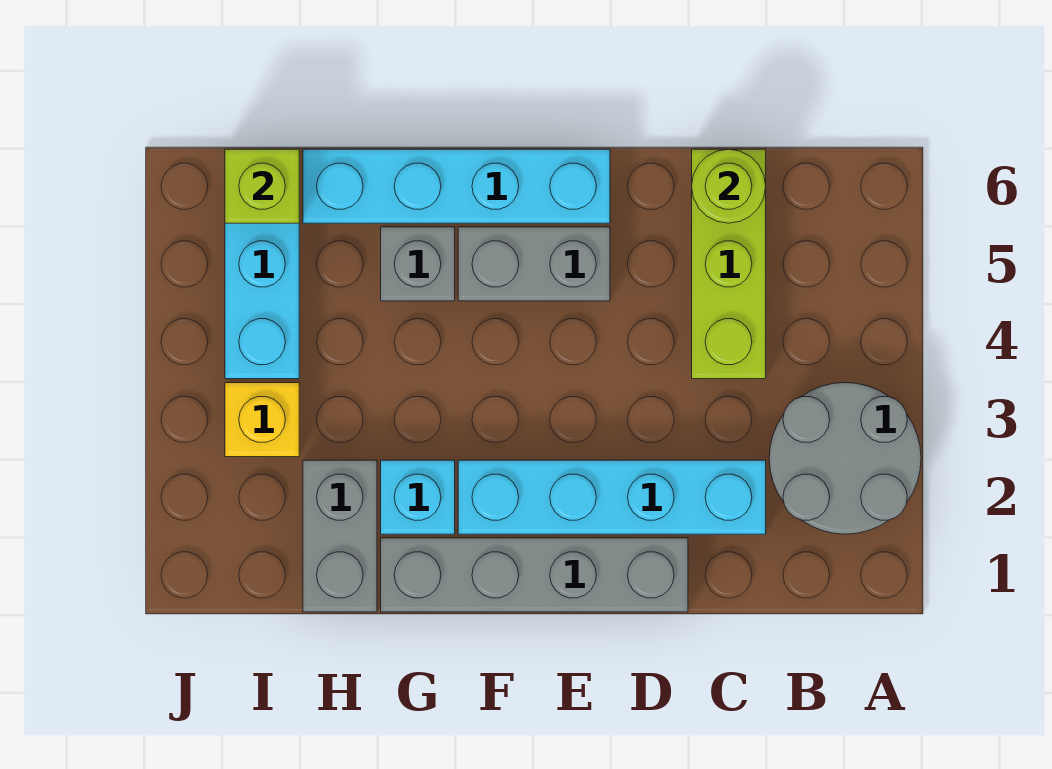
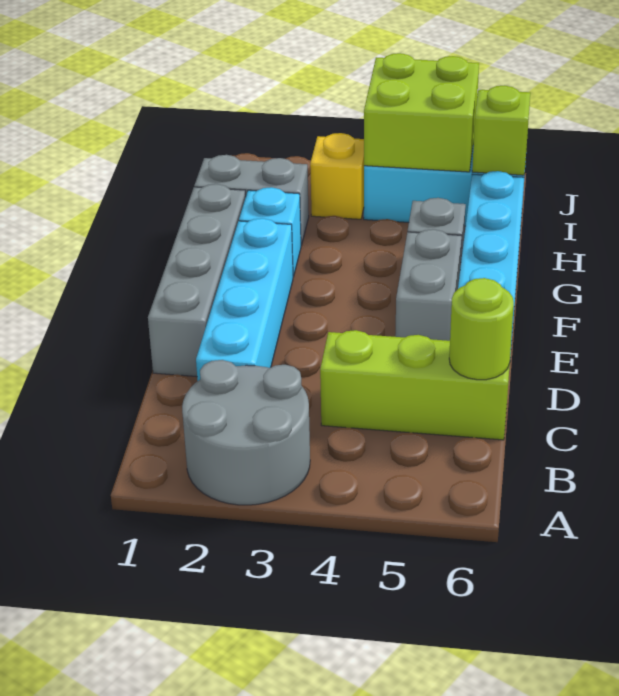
none -> lime brick I4:J5 level 2

